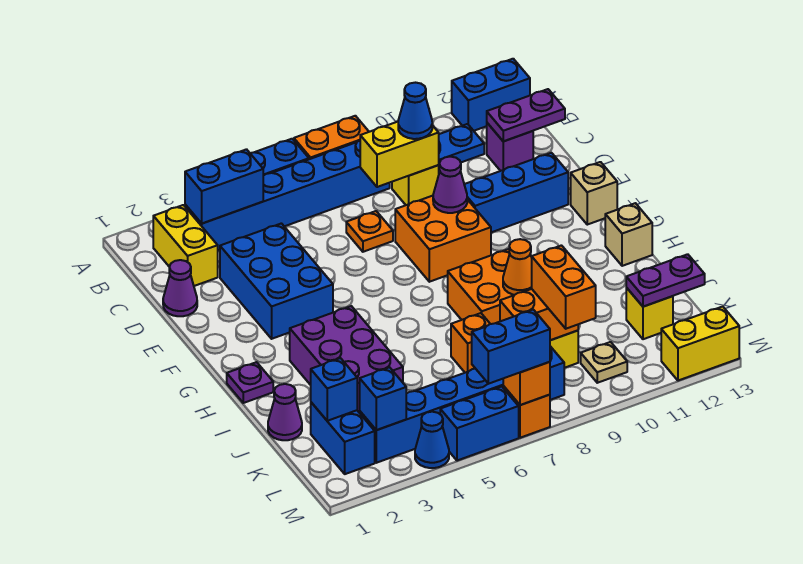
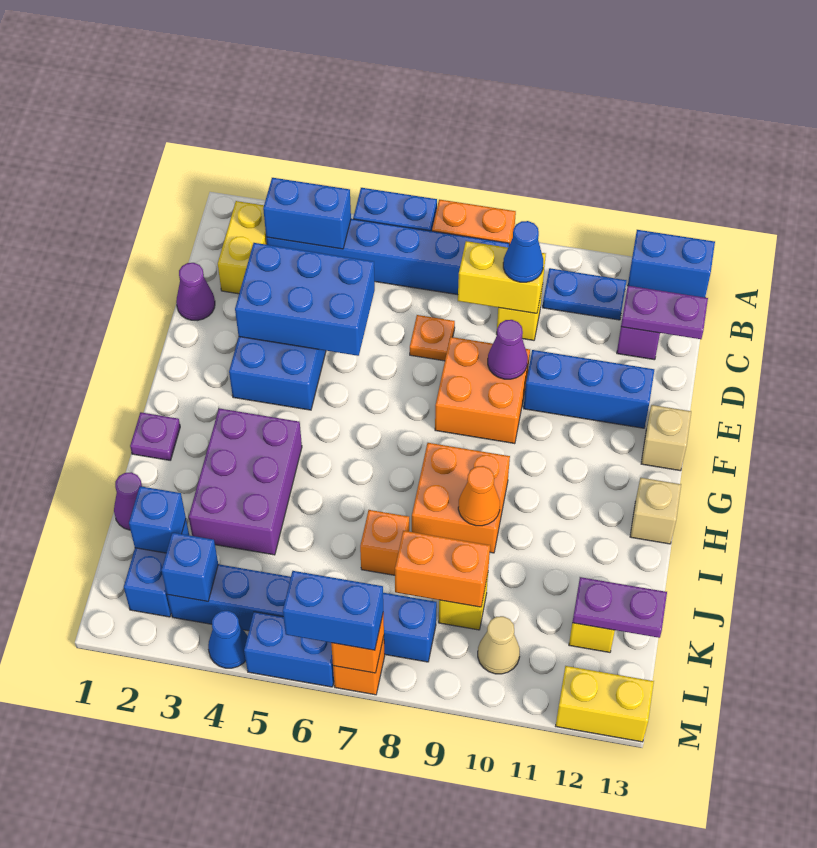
none -> blue brick D3:E5 level 2
orange brick K9:L9 level 3 -> none
tan plate L10 level 1 -> tan cone L10 level 1

